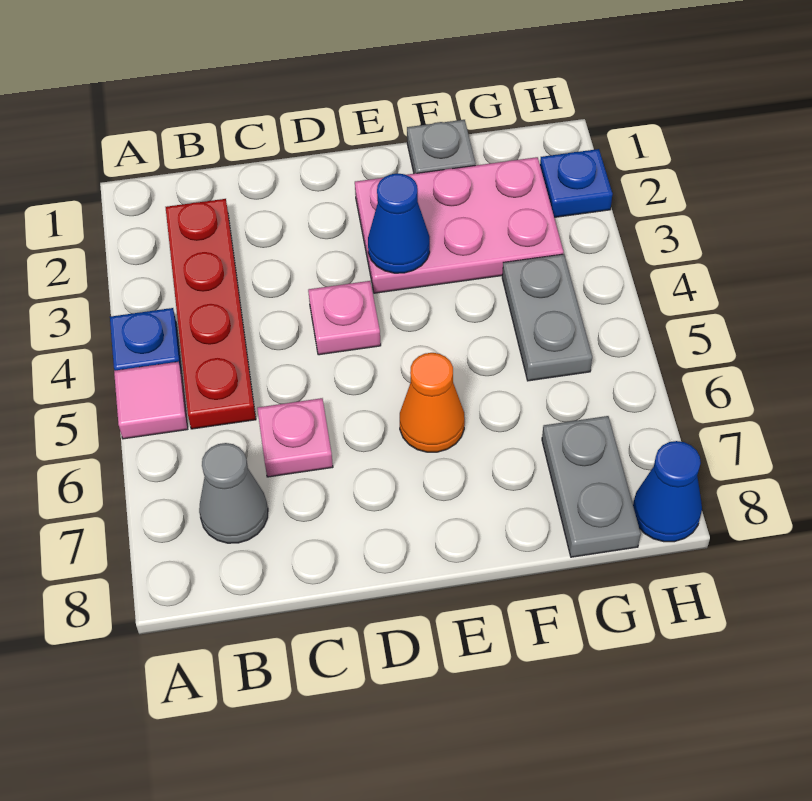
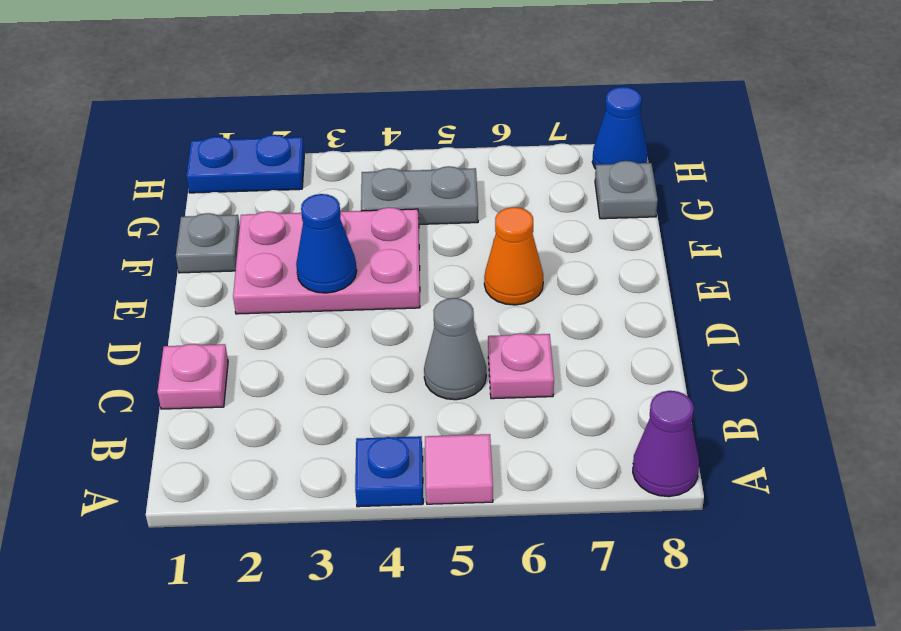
none -> purple cone A8 level 1
red plate B2:B5 level 1 -> none
grey cone B7 level 1 -> grey cone C5 level 1
pink plate D4 level 1 -> pink plate C1 level 1
pink plate E2:G3 level 1 -> pink plate E2:F4 level 1
grey plate G7:G8 level 1 -> grey plate G8 level 1
blue plate H2 level 1 -> blue plate H1:H2 level 1

